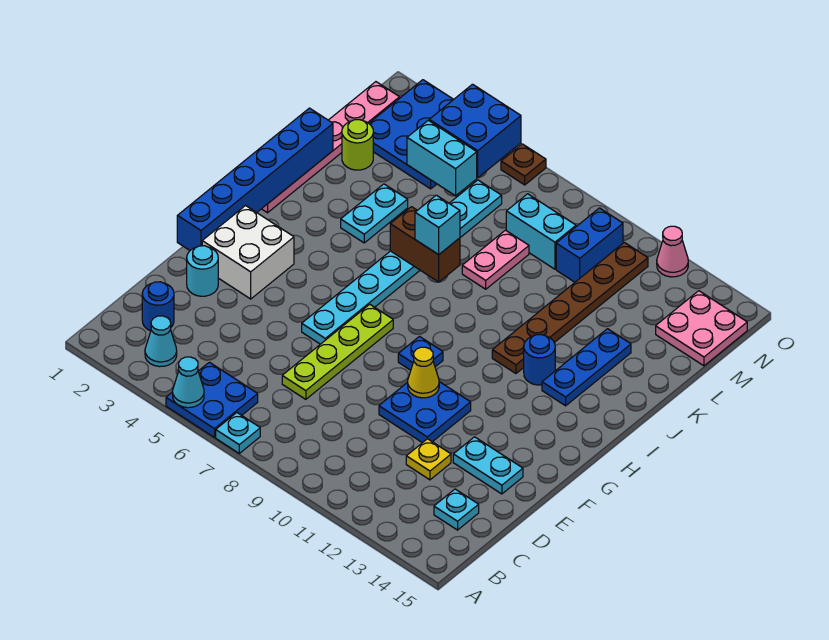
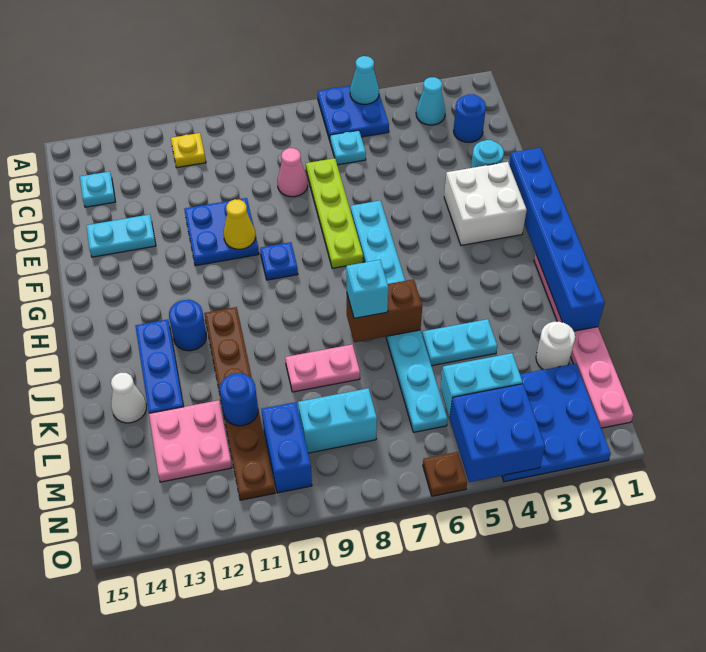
cyan plate A7 level 1 -> cyan plate C6 level 1
yellow plate D12 level 1 -> yellow plate B11 level 1
cyan plate J4:K4 level 1 -> cyan plate K4:K5 level 1
pink plate K8:L8 level 1 -> pink plate K8:K9 level 1
none -> white cone K14 level 1
lime round brick L2 level 1 -> white round brick L2 level 1
none -> blue round brick L11 level 2
pink plate M14:N15 level 1 -> pink plate L12:M13 level 1
pink cone O12 level 1 -> pink cone D8 level 1

